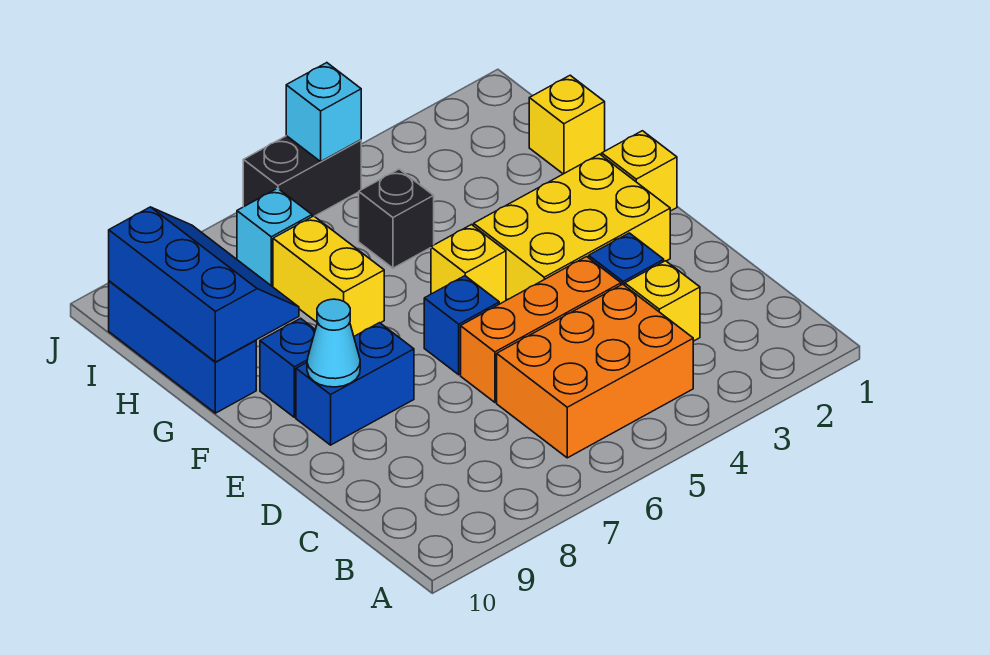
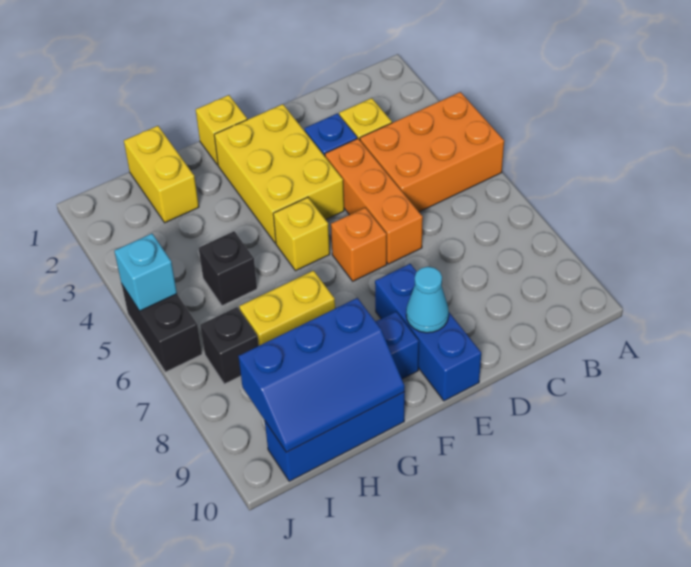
orange brick B4:C6 level 1 -> orange brick A4:C5 level 1
blue brick E6 level 1 -> orange brick E6 level 1
blue brick E8:E9 level 1 -> blue brick E8:E10 level 1
blue slope G9:I10 level 2 top 10 -> blue slope G9:I10 level 2 top 9
yellow brick H1 level 1 -> yellow brick H1:H2 level 1
cyan brick I7 level 1 -> black brick I7 level 1

